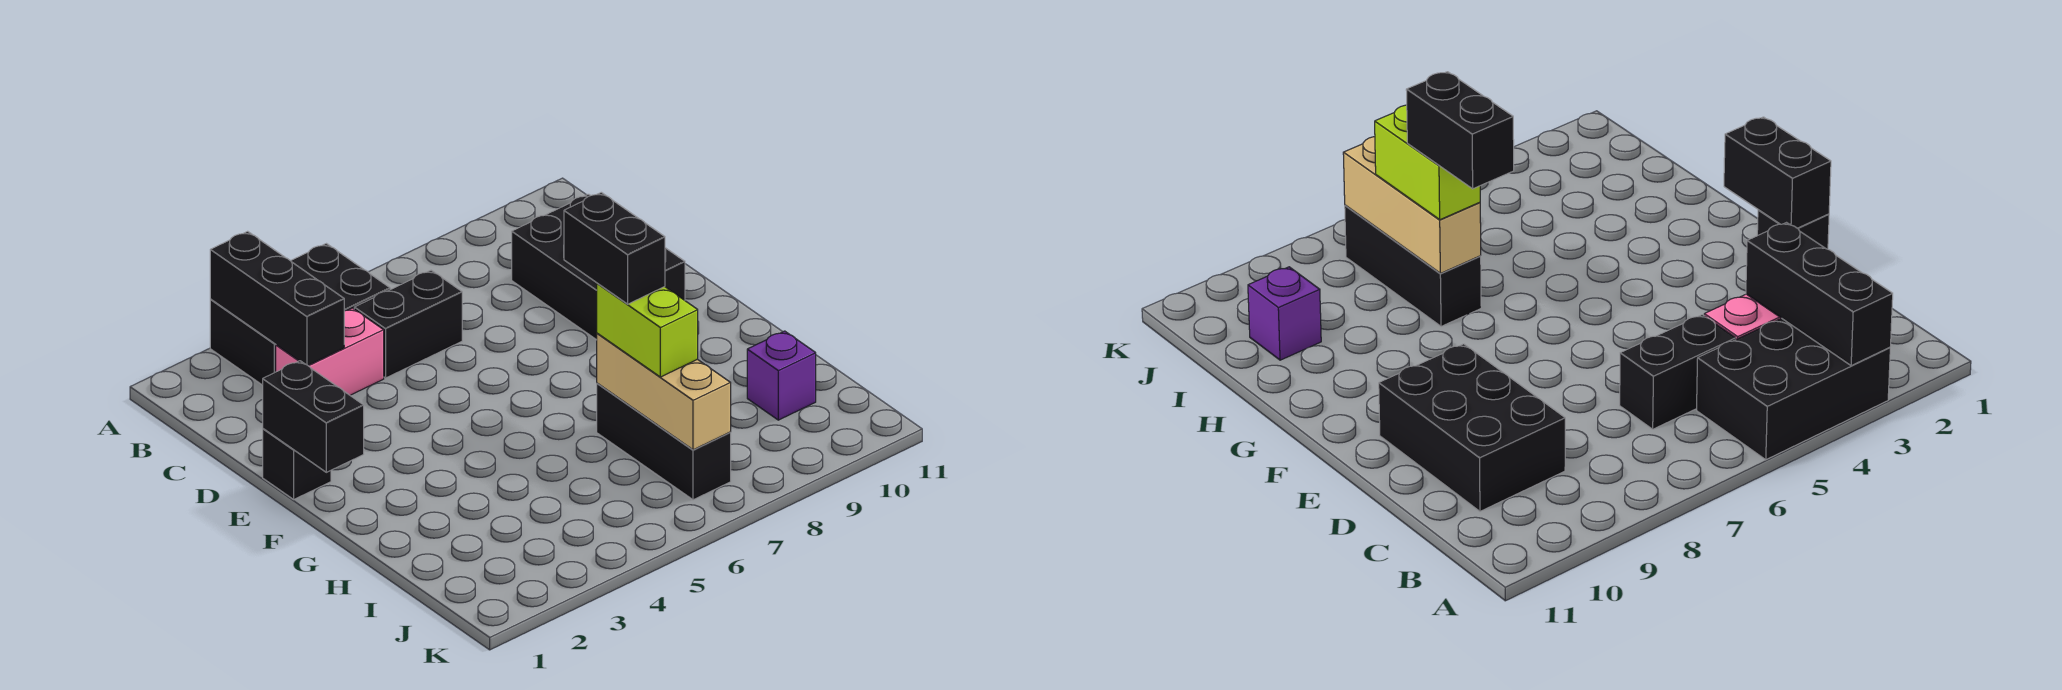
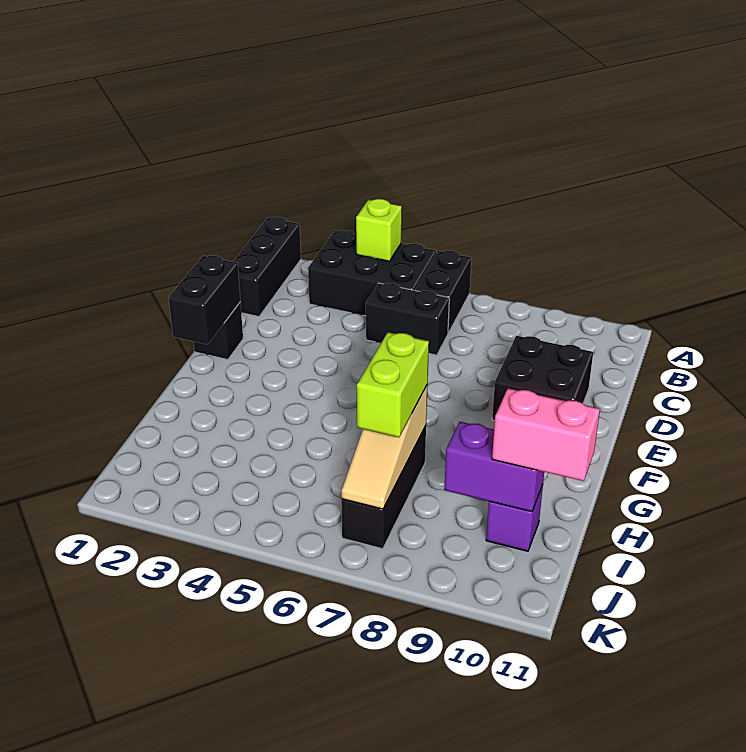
black brick A3:C3 level 2 -> black brick A1:C1 level 1
none -> lime brick A4 level 2
pink brick C3:C4 level 1 -> pink brick I10:I11 level 3
black brick C9:E10 level 1 -> black brick D9:E10 level 1
black brick G7:H7 level 4 -> black brick A6:B6 level 1
tan brick H7:J7 level 2 -> tan slope H7:J7 level 2 top H
none -> purple brick I9:I10 level 2

